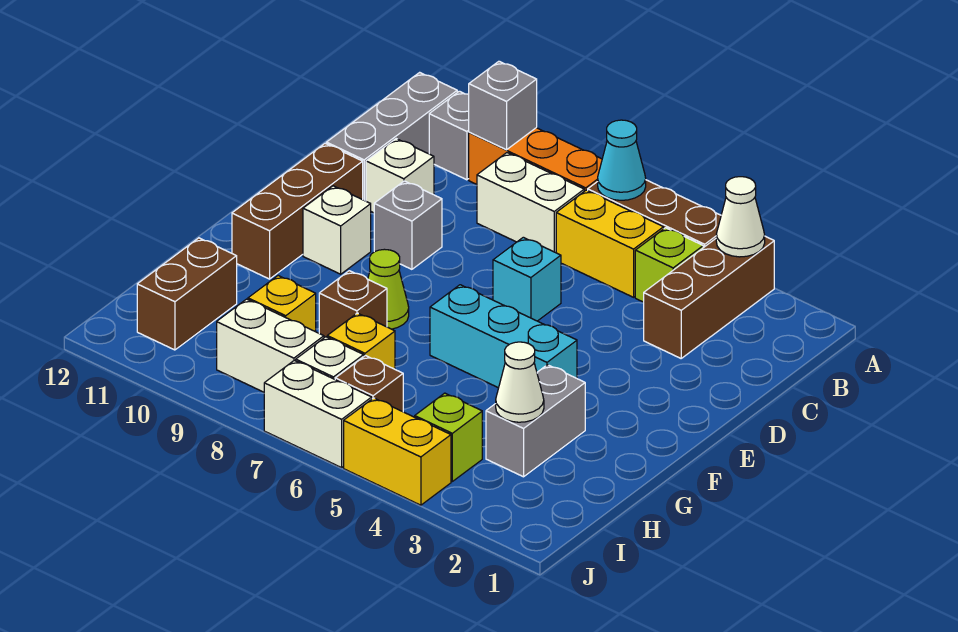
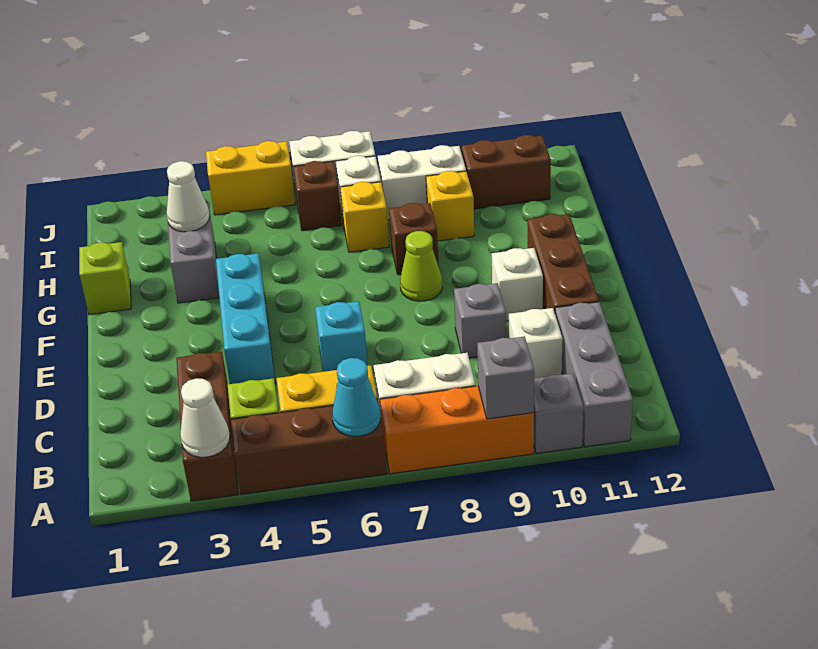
cyan brick F4:F6 level 1 -> cyan brick D4:F4 level 1
brown brick H11:I11 level 1 -> brown brick I10:I11 level 1
lime brick I4 level 1 -> lime brick G1 level 1

